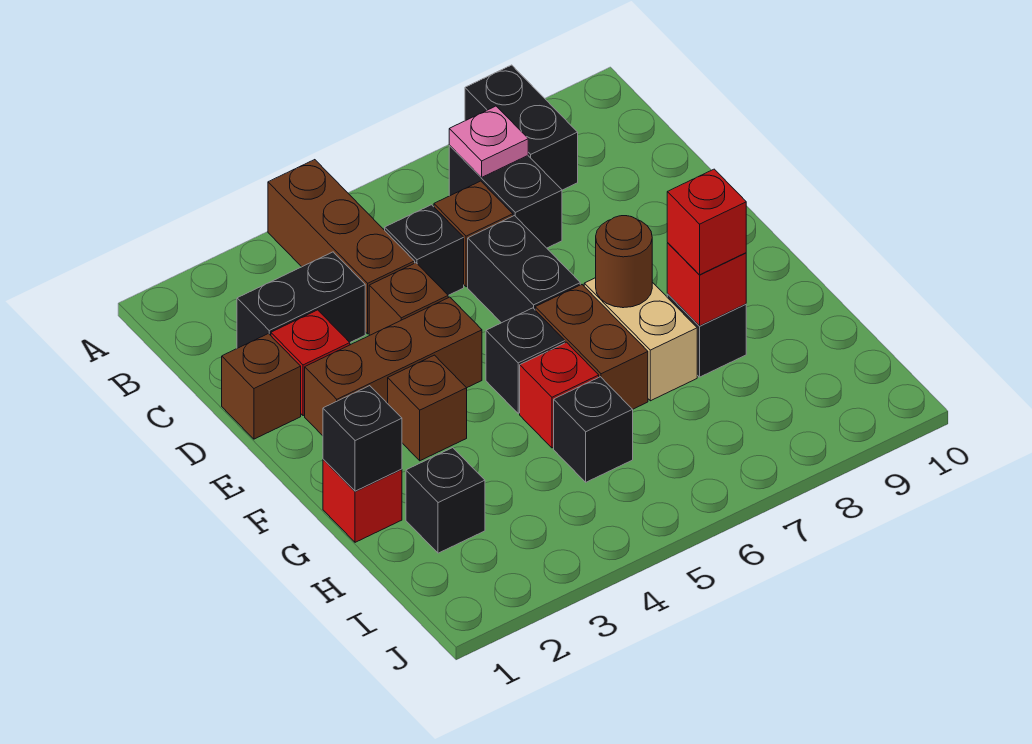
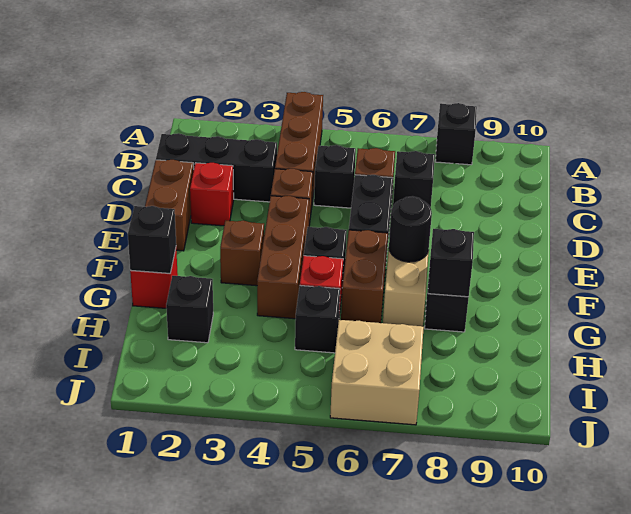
black brick A8:B8 level 1 -> black brick A8 level 1
black brick B7:C7 level 1 -> black brick C7 level 1
pink plate B7 level 2 -> none
black brick C2:C3 level 1 -> black brick C1:C3 level 1
brown brick D1 level 1 -> brown brick D1:E1 level 1
brown brick E2:E4 level 1 -> brown brick E4:G4 level 1
brown round brick F7 level 2 -> black round brick F7 level 2
red brick G8 level 2 -> black brick G8 level 2
red brick G8 level 3 -> none
none -> tan brick I6:J7 level 1

